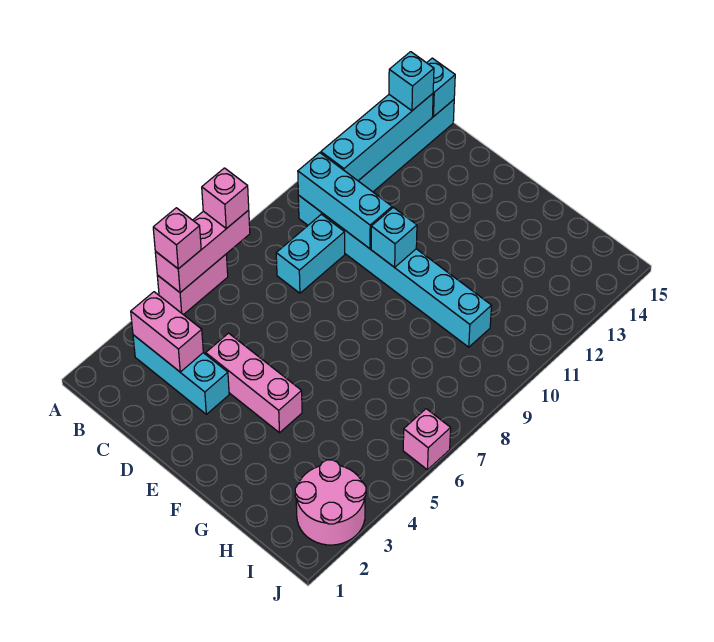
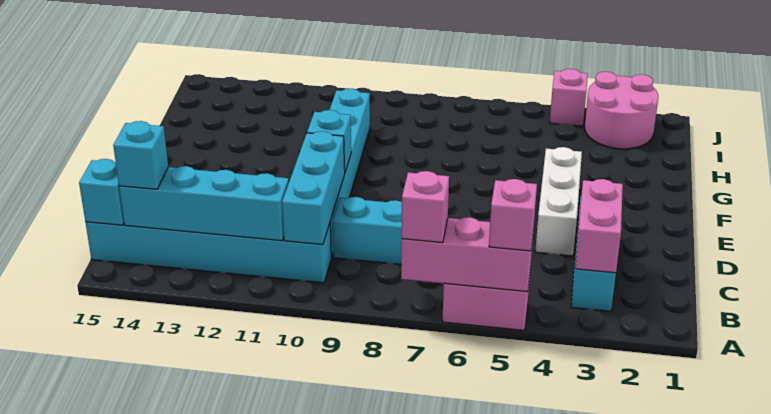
pink brick D4:F4 level 1 -> white brick D4:F4 level 1
pink brick J6 level 1 -> pink brick J4 level 1

